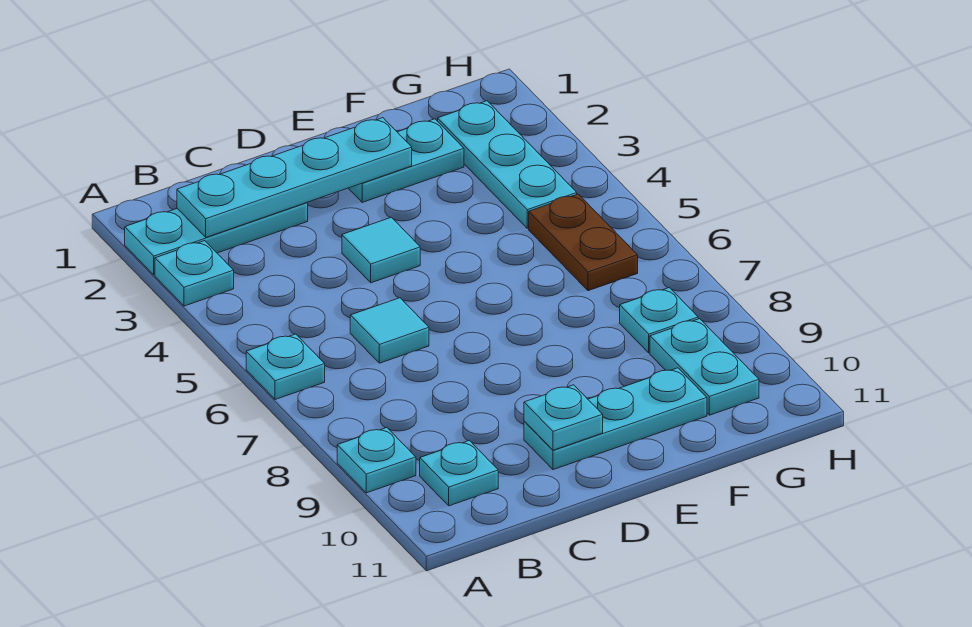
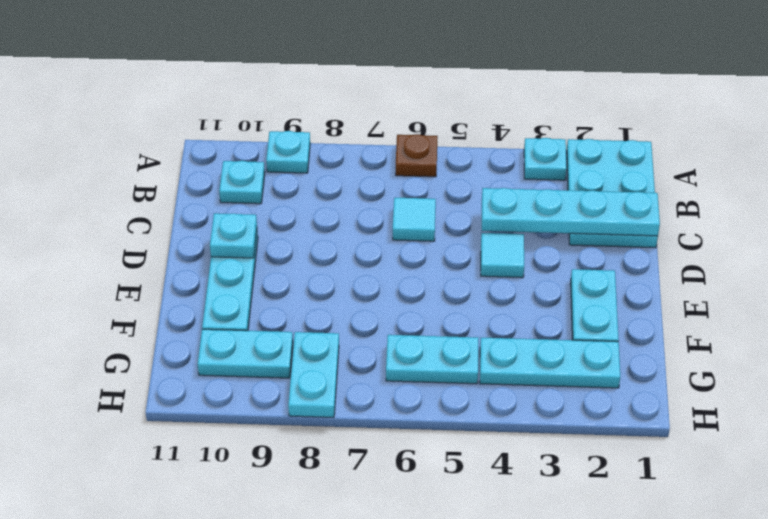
cyan plate A2:C2 level 1 -> cyan plate A1:C2 level 1
cyan plate A6 level 1 -> brown plate A6 level 1
cyan plate B2:E2 level 2 -> cyan plate C1:C4 level 2
brown plate G5:G6 level 1 -> cyan plate G5:G6 level 1
cyan plate G8 level 1 -> cyan plate G8:H8 level 1

